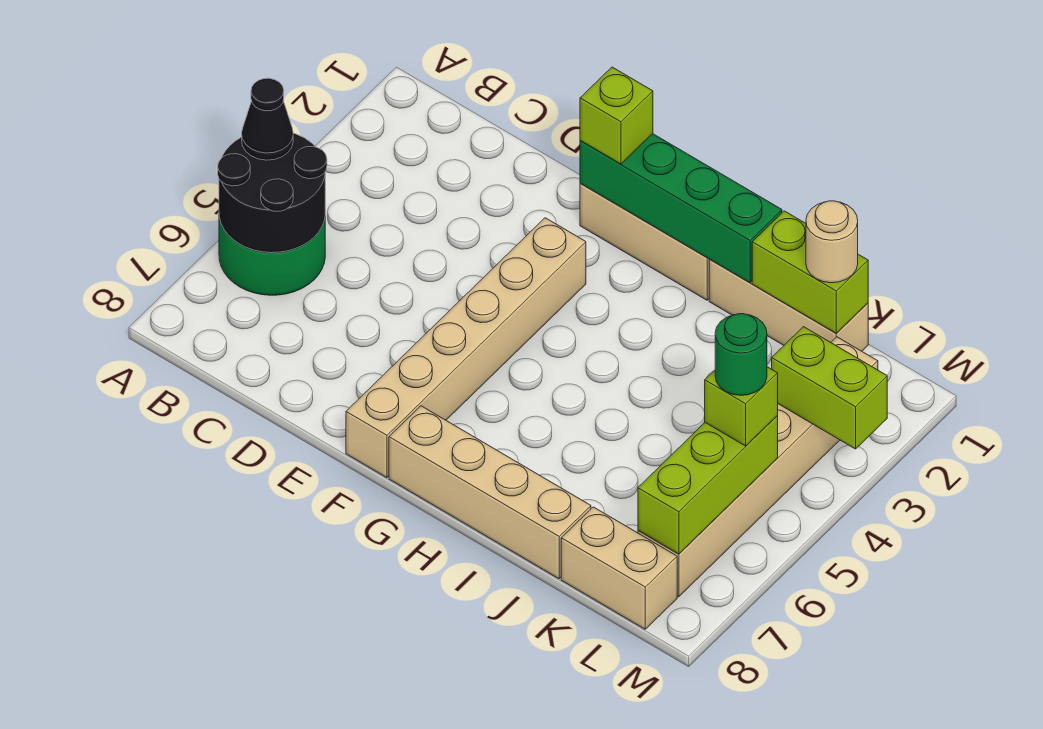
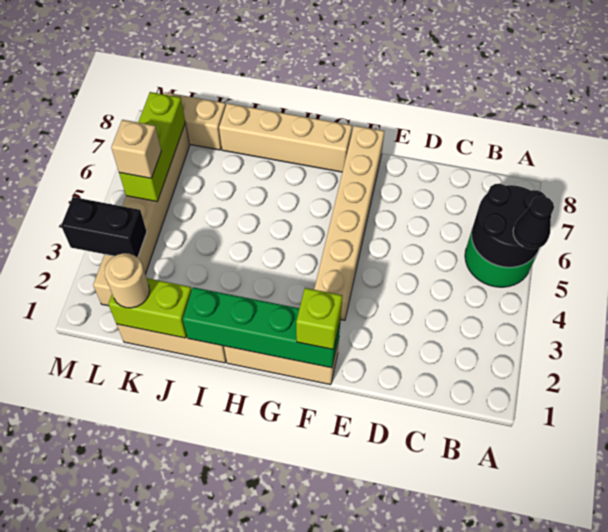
lime brick L3:M3 level 2 -> black brick L3:M3 level 2
lime brick L5 level 3 -> tan brick L5 level 3
green round brick L5 level 4 -> none

